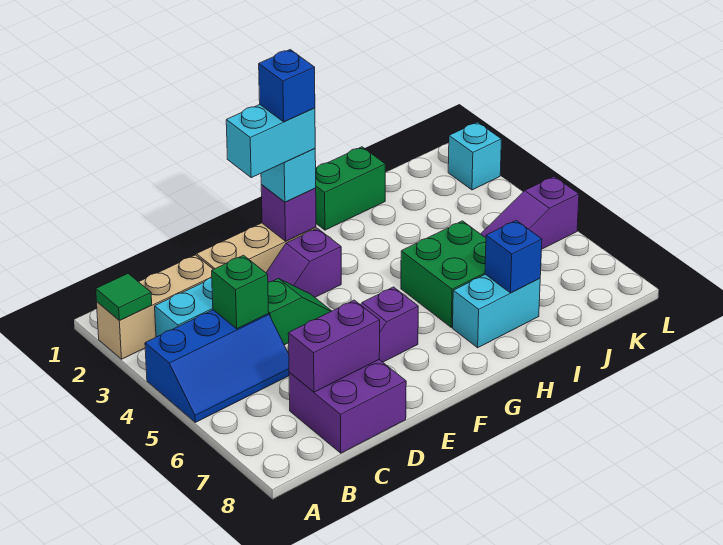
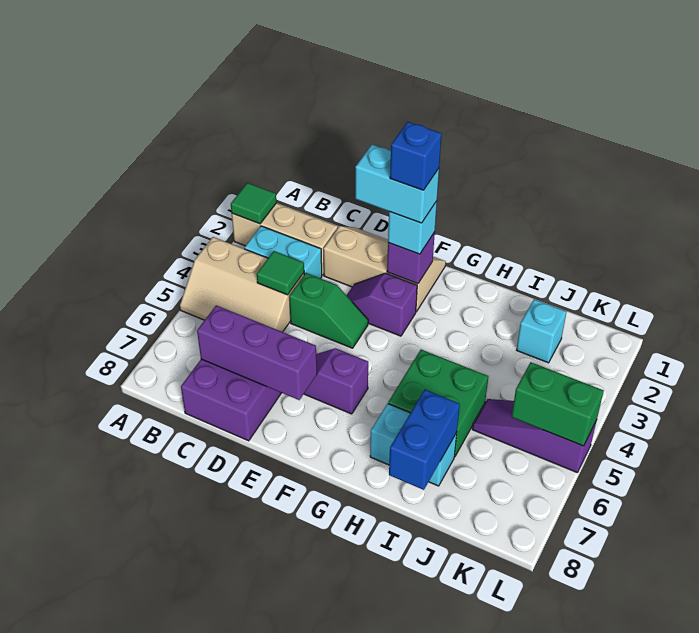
blue slope A4:C5 level 1 top 4 -> tan slope A4:C5 level 1 top 4
green brick C4 level 2 -> green tile C4 level 2
purple brick C7:D7 level 2 -> purple brick C7:E7 level 2
green brick H1:I1 level 1 -> green brick K5:L5 level 2
blue brick I7 level 2 -> blue brick I7:I8 level 2
cyan brick L2 level 1 -> cyan brick J2 level 1

